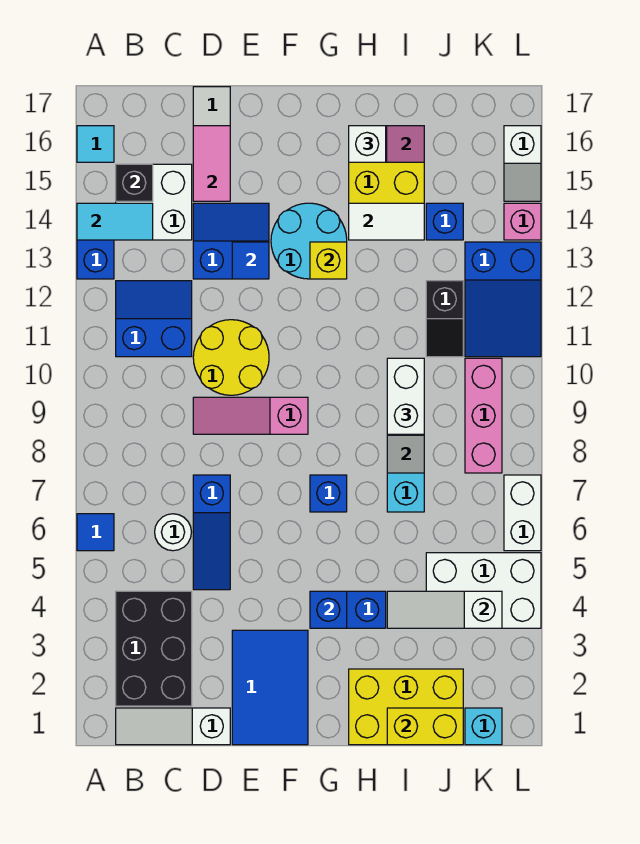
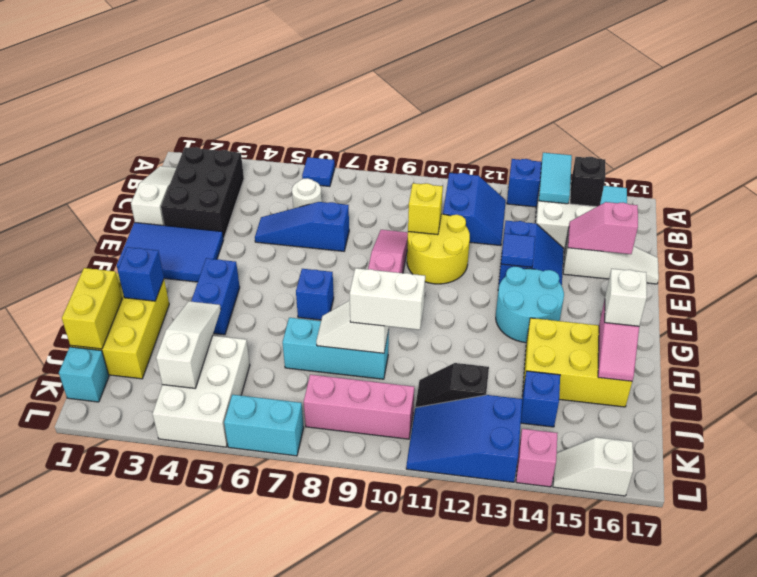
black brick B2:C4 level 1 -> black brick B2:D3 level 1
pink tile D15:D16 level 2 -> pink slope D15:D16 level 2 top 16
blue brick G4 level 2 -> blue brick H2 level 2
yellow brick G13 level 2 -> yellow brick D10 level 2
white tile H14:I14 level 2 -> none
white brick L6:L7 level 1 -> cyan brick L6:L7 level 1

